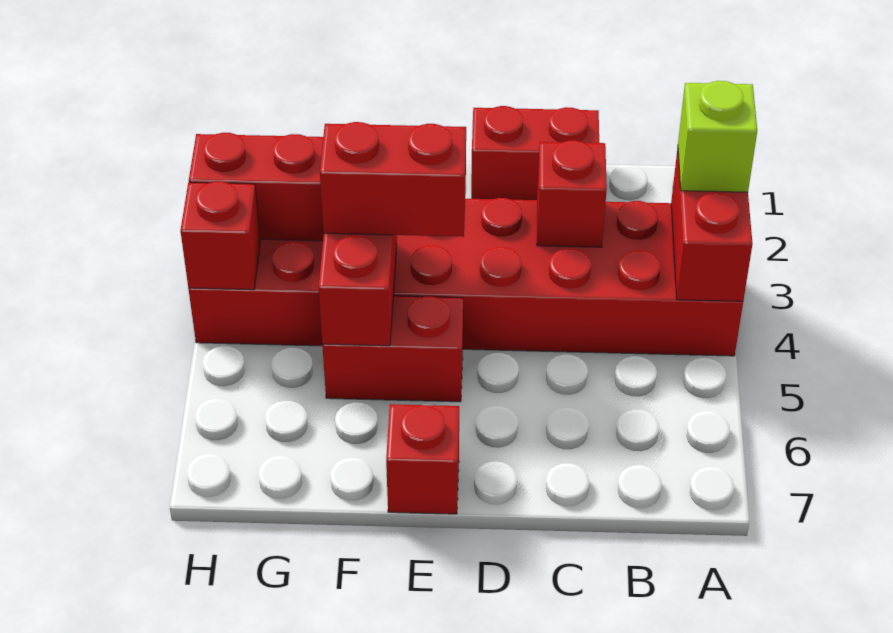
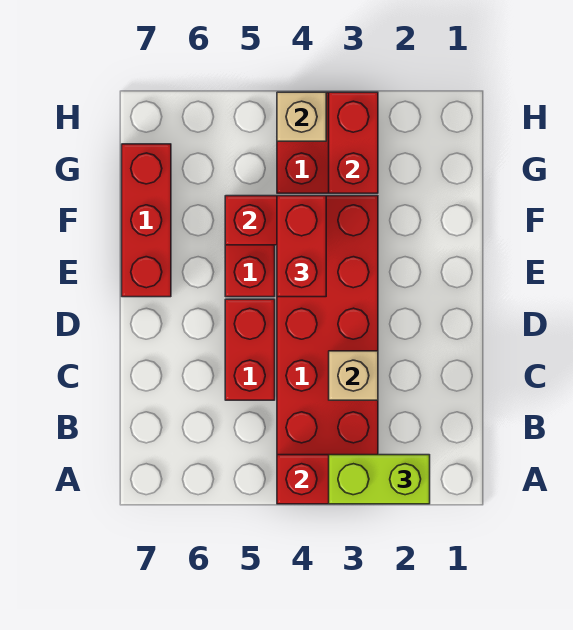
lime brick A3 level 3 -> lime brick A2:A3 level 3
red brick C1:D1 level 1 -> red brick C5:D5 level 1
red brick C3 level 2 -> tan brick C3 level 2
red brick E7 level 1 -> red brick E7:G7 level 1
red brick H4 level 2 -> tan brick H4 level 2

